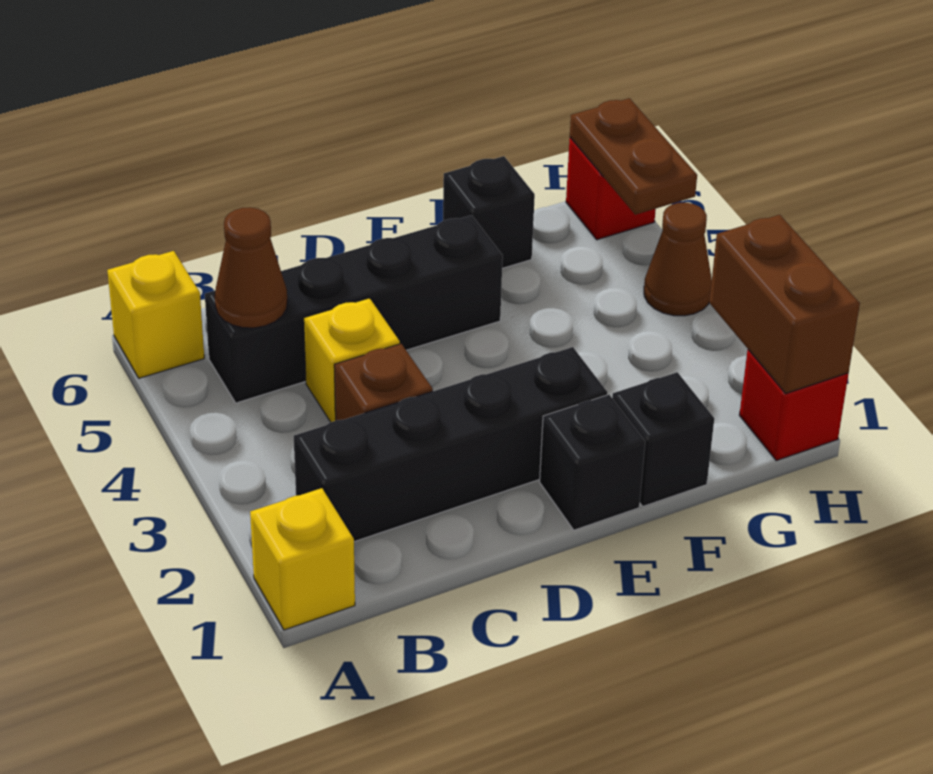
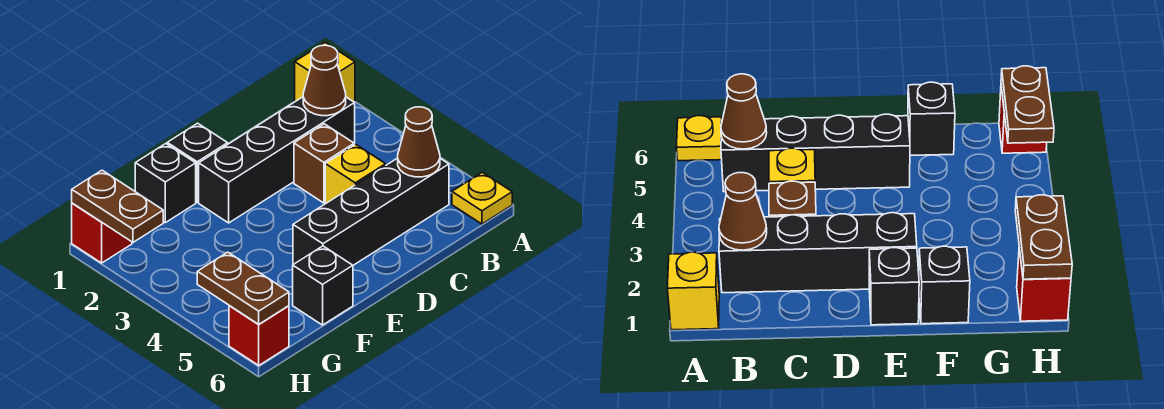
yellow brick A6 level 1 -> yellow plate A6 level 1
brown brick H1:H2 level 2 -> brown plate H1:H2 level 2
brown cone H4 level 1 -> brown cone B2 level 2

